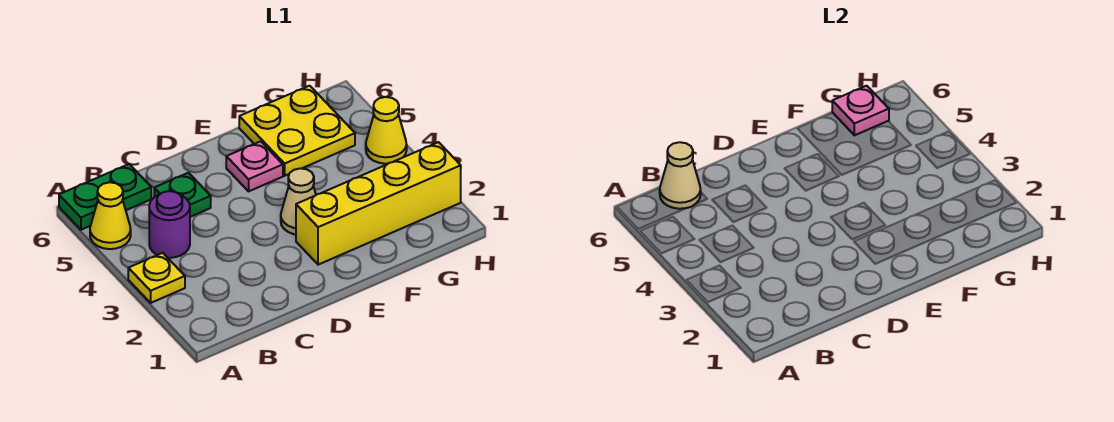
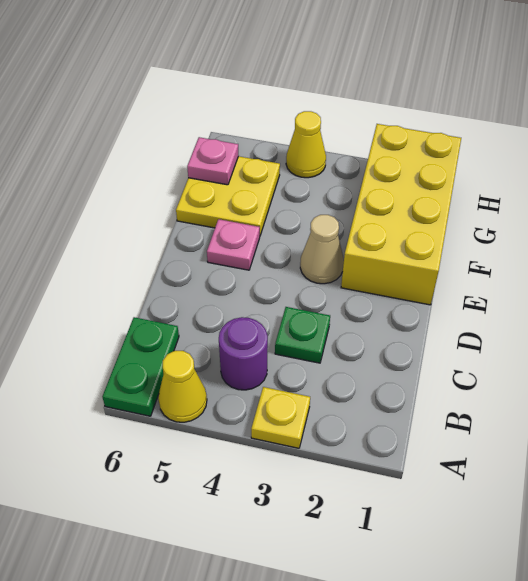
tan cone B6 level 2 -> none
green plate C5 level 1 -> green plate C3 level 1
yellow brick E2:H2 level 1 -> yellow brick E1:H2 level 1

